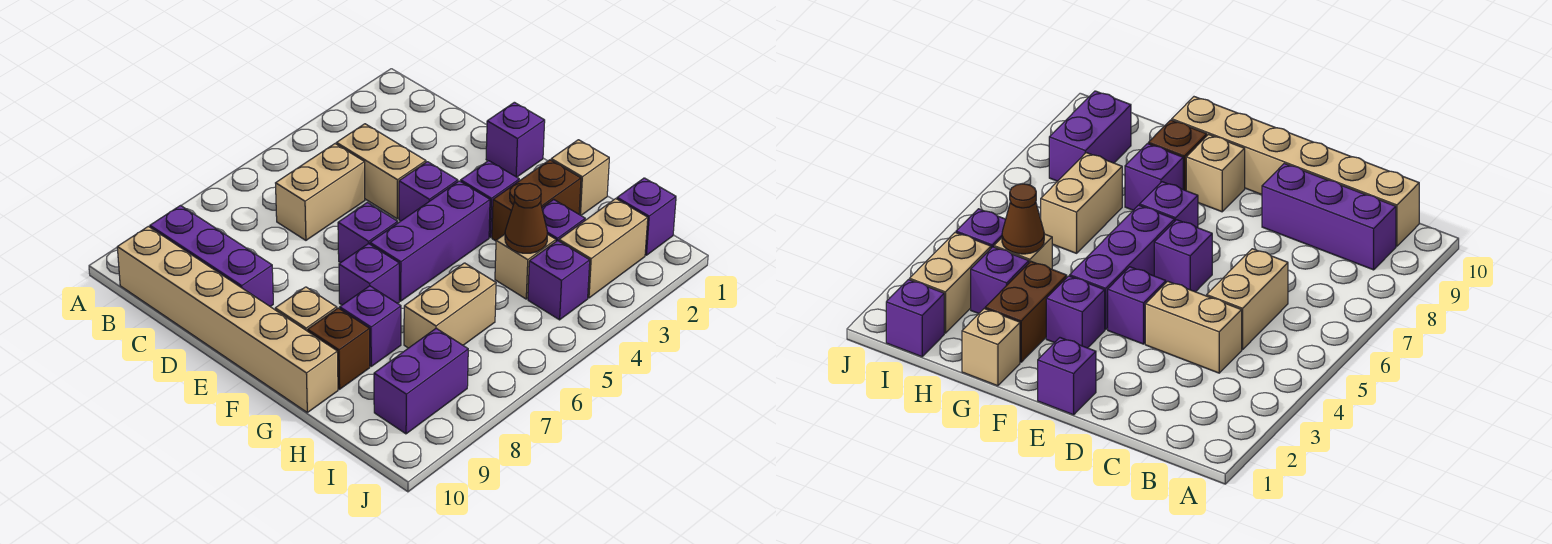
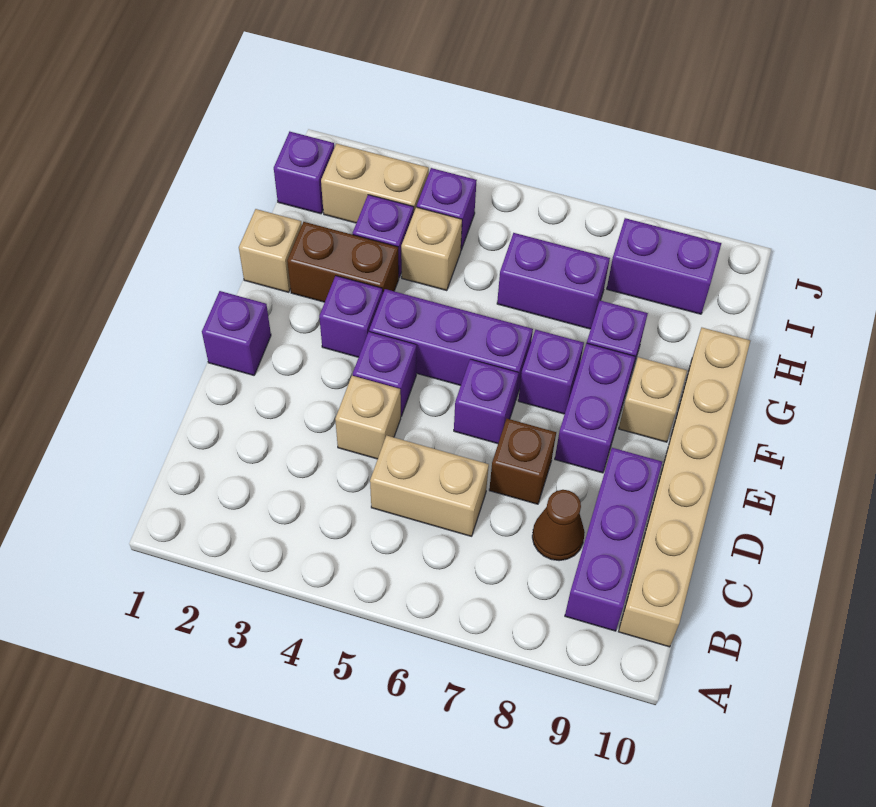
tan brick C4:D4 level 1 -> tan brick D4 level 1
none -> purple brick E8:F8 level 1
brown brick G9 level 1 -> brown brick D7 level 1
brown cone H4 level 2 -> brown cone C8 level 1
tan brick H6:H7 level 1 -> purple brick H6:H7 level 1

